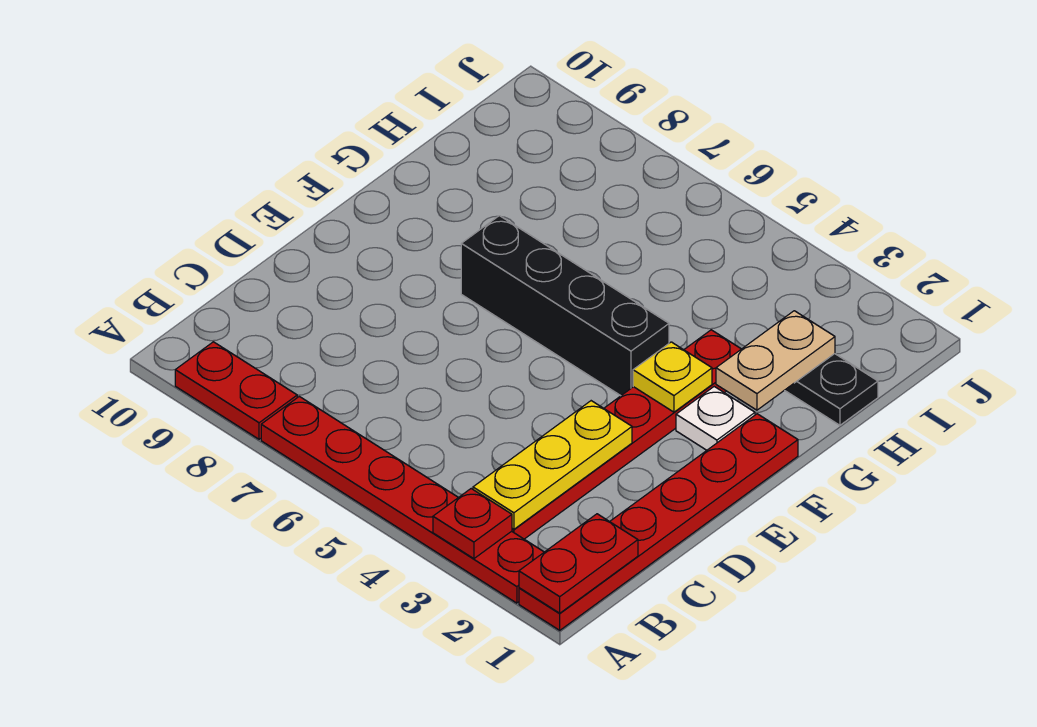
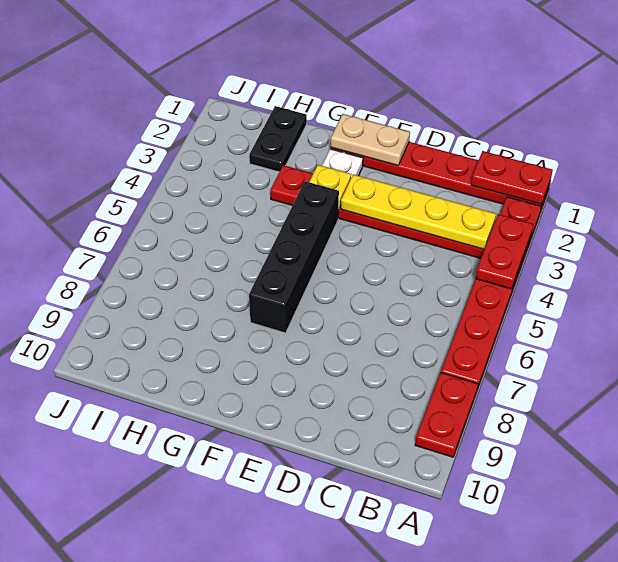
red plate A3 level 2 -> red plate A3:A4 level 2
yellow plate B3:D3 level 2 -> yellow plate B3:E3 level 2
tan plate G2:H2 level 2 -> tan plate E1:F1 level 2

